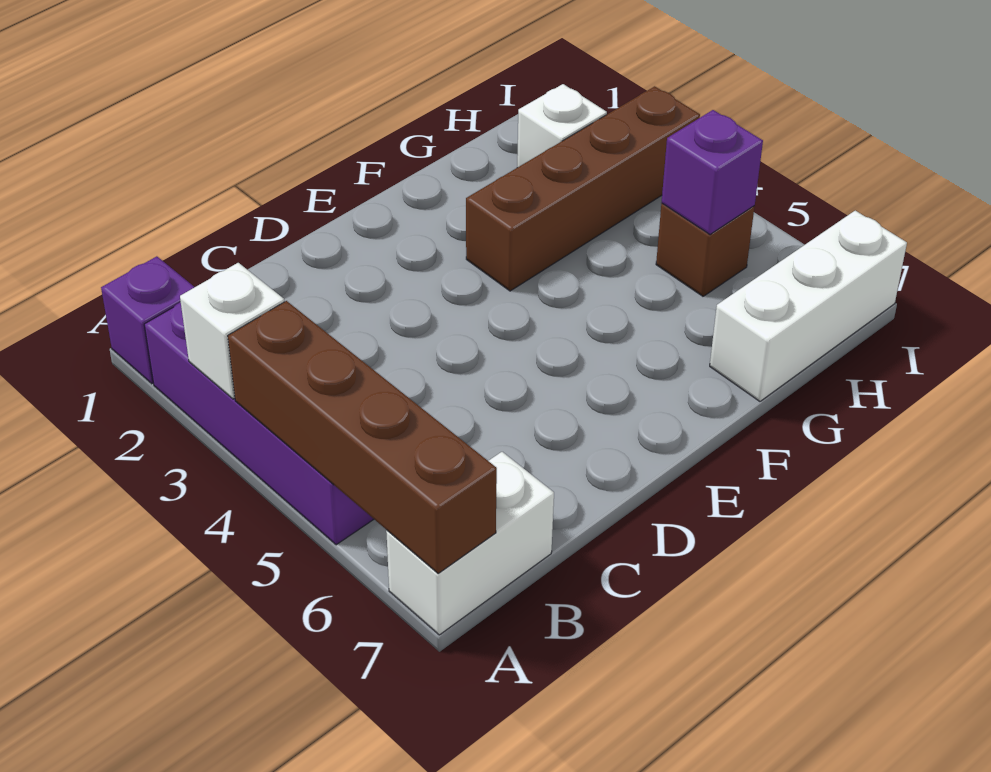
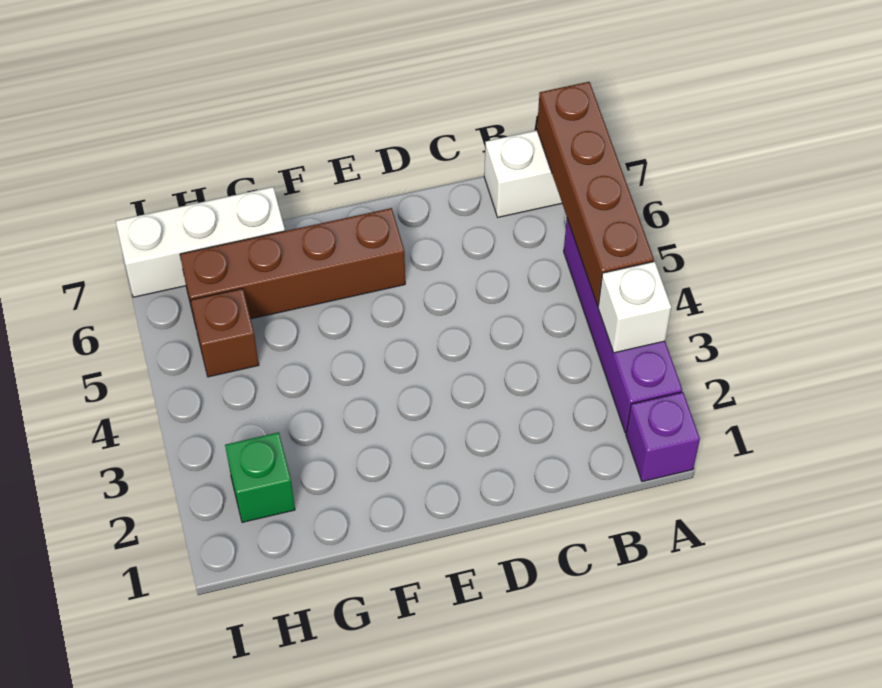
brown brick F3:I3 level 1 -> brown brick E6:H6 level 1
white brick H2 level 1 -> green brick H2 level 1
purple brick H5 level 2 -> none

